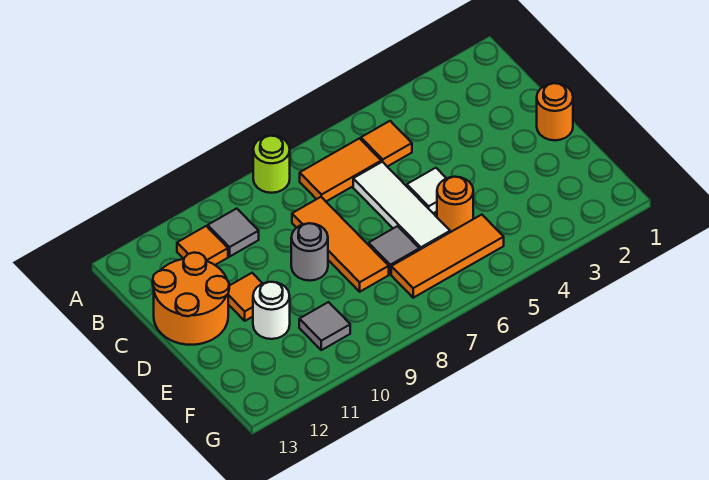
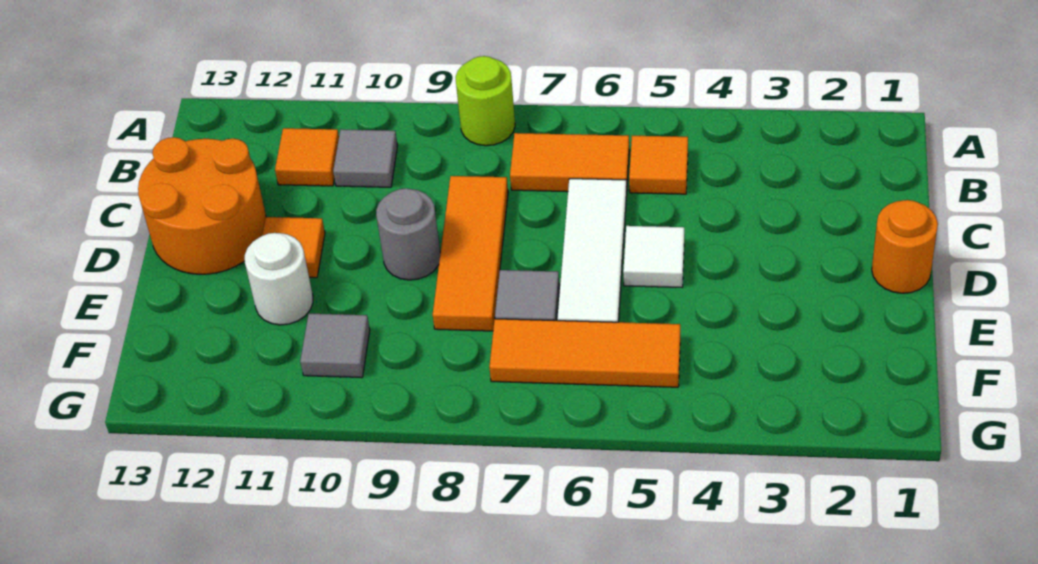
orange round brick E5 level 1 -> none

